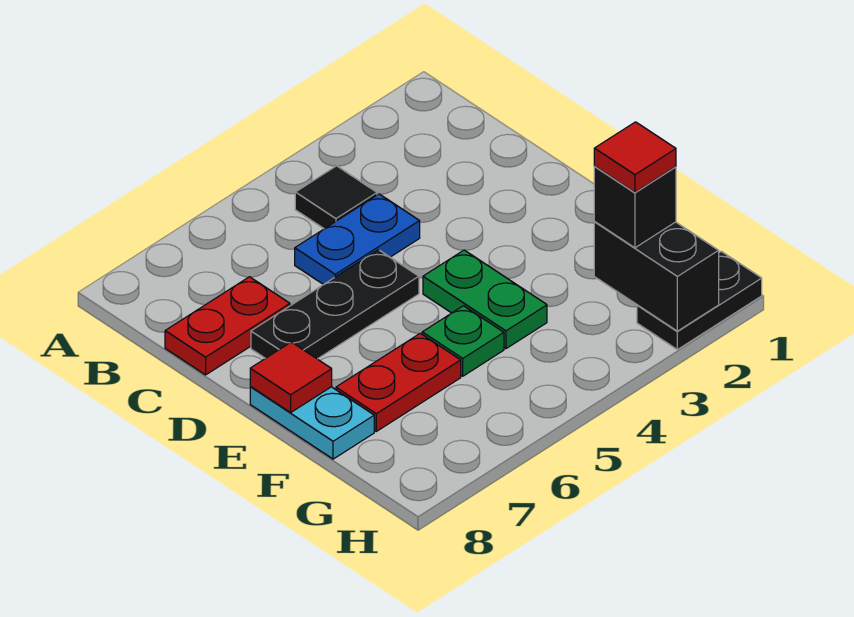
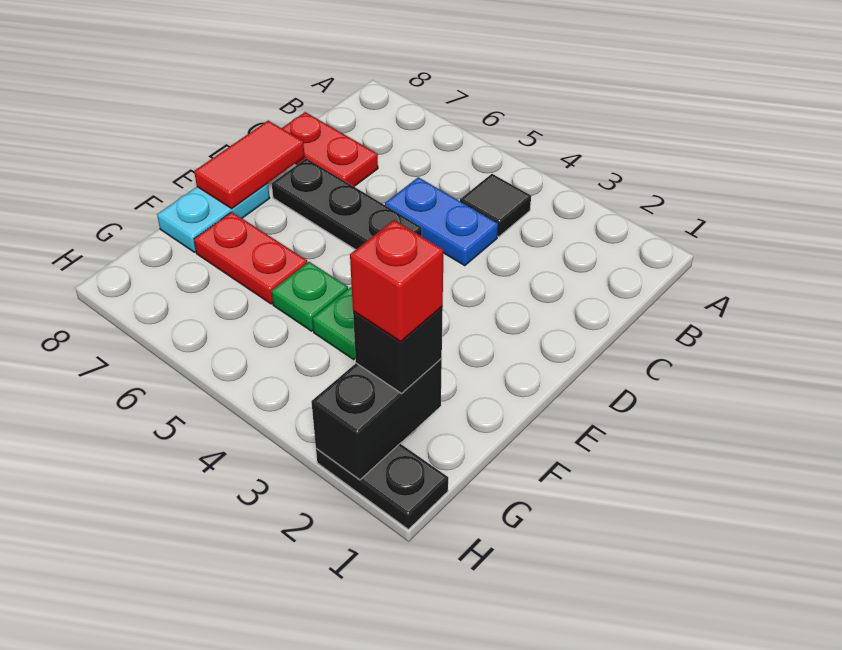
red tile E8 level 2 -> red tile D8:E8 level 2
red tile G2 level 4 -> red brick G2 level 4

